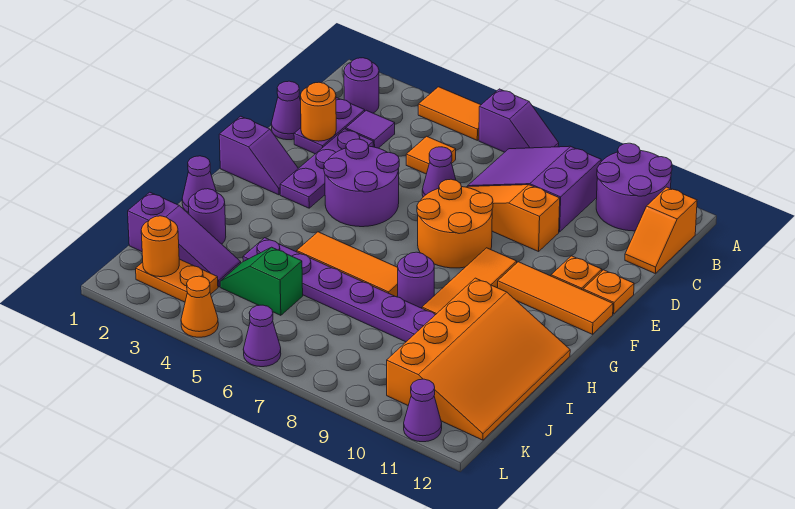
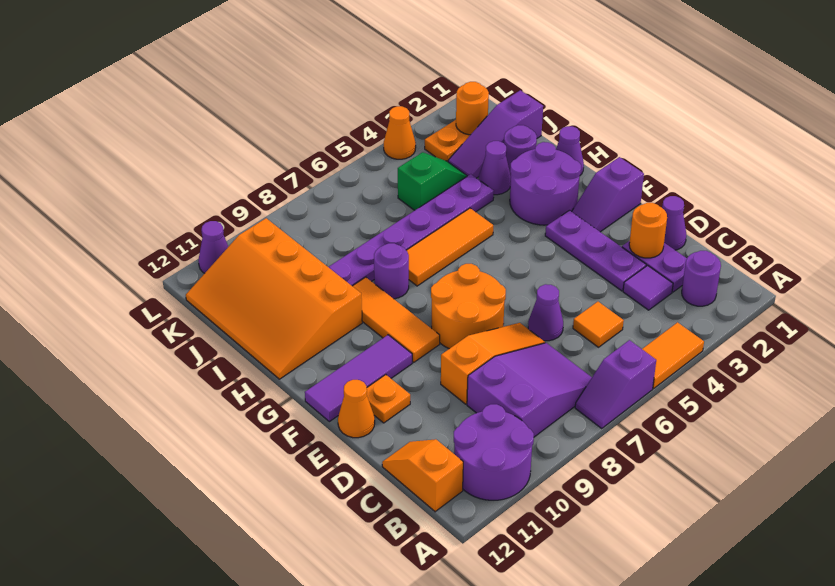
purple round brick E4:F5 level 1 -> purple round brick G2:H3 level 1
orange plate E12 level 1 -> orange cone E12 level 1
orange tile F10:F12 level 1 -> purple tile F10:F12 level 1
purple cone L6 level 1 -> purple cone I3 level 1

